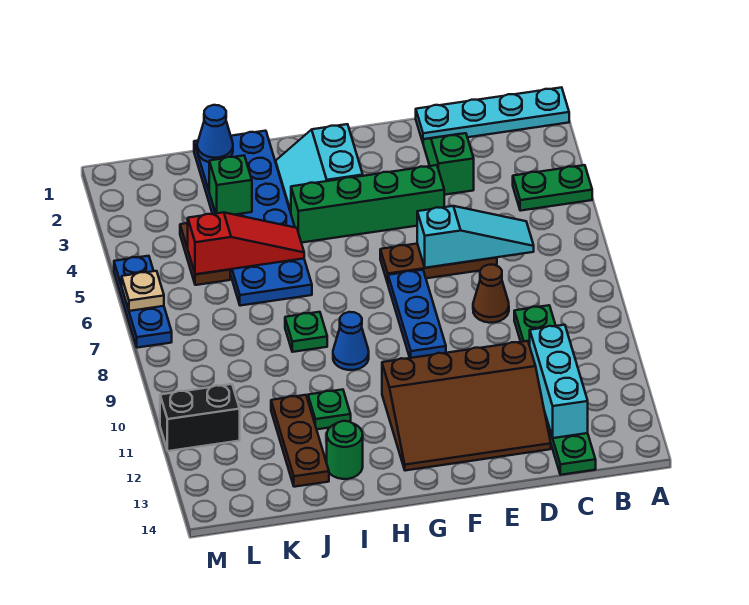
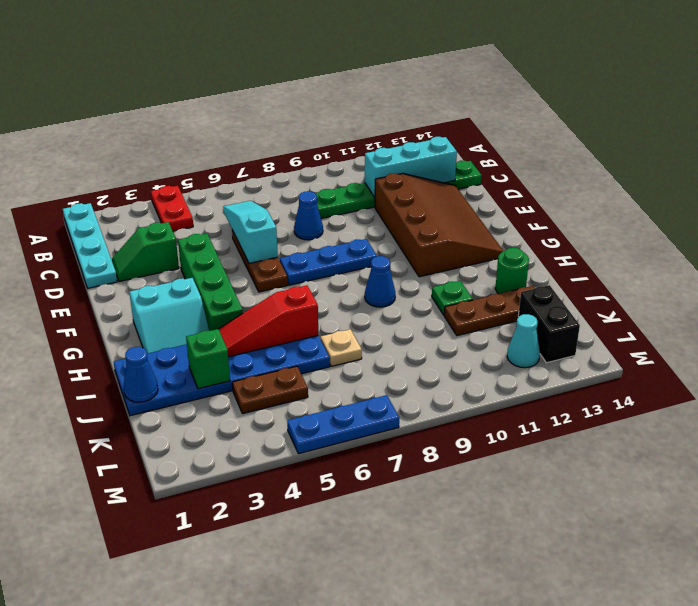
green plate A4:B4 level 1 -> red plate A4:B4 level 1
brown cone D8 level 1 -> blue cone D8 level 1
red slope I5:K5 level 2 top K -> red slope I4:I6 level 2 top 6
green plate I8 level 1 -> none
black brick L11:M11 level 1 -> black brick K13:L13 level 1
none -> cyan cone L12 level 1
tan plate M6 level 2 -> tan plate J7 level 1

